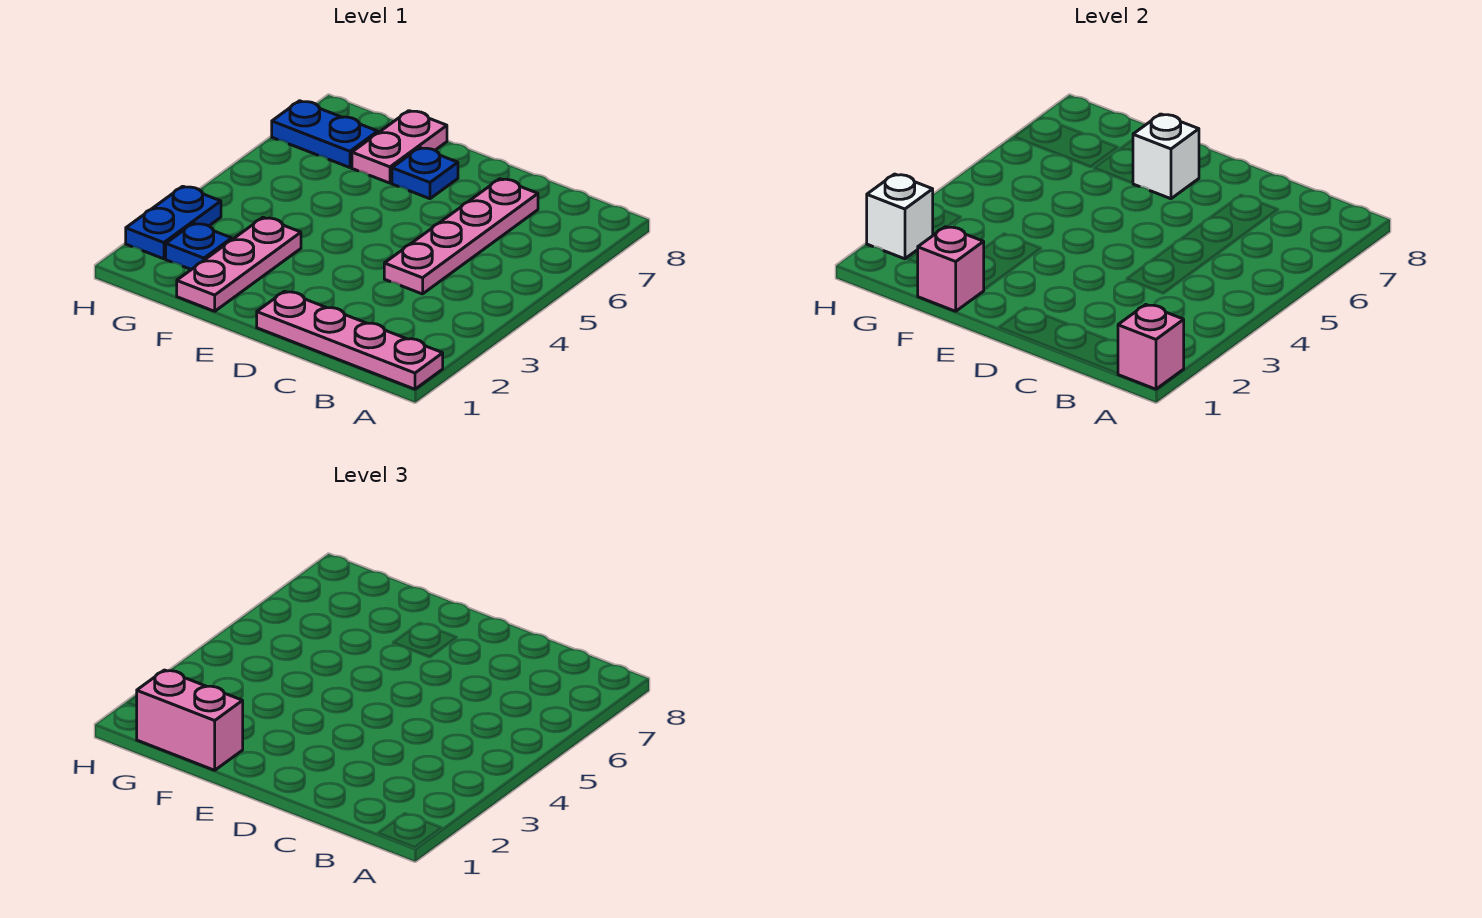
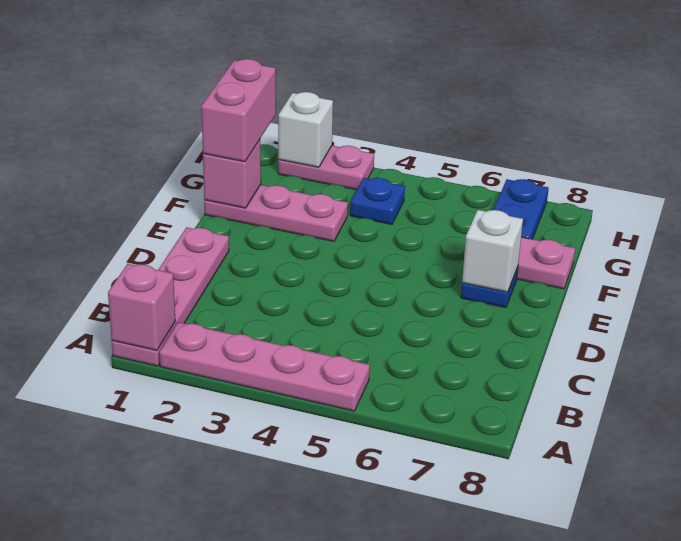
pink plate C4:C7 level 1 -> pink plate A2:A5 level 1
blue plate G2 level 1 -> blue plate G4 level 1
blue plate H2:H3 level 1 -> pink plate H2:H3 level 1

